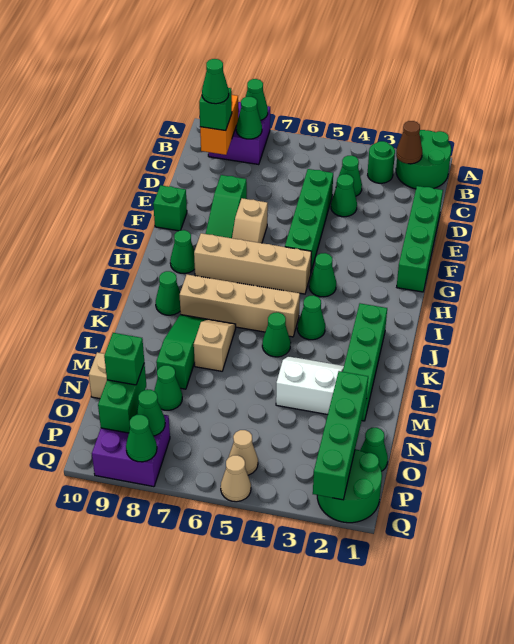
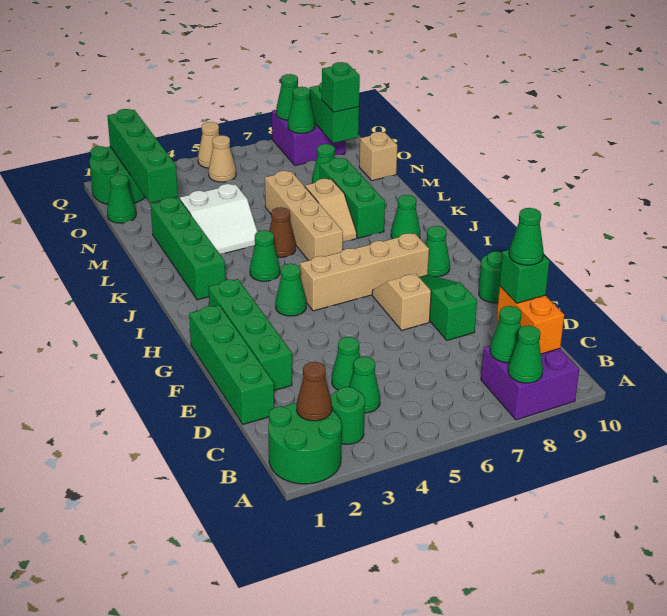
green brick D5:G5 level 1 -> green brick E2:H2 level 1
green brick F10 level 1 -> green round brick F10 level 1
tan brick J5:J8 level 1 -> tan brick J6:M6 level 1
green cone K5 level 1 -> brown cone K5 level 1
green slope K8:M8 level 1 top M -> green brick K8:M8 level 1

